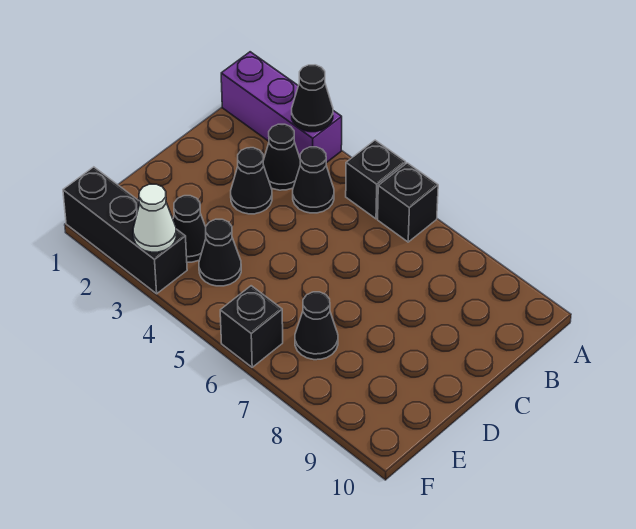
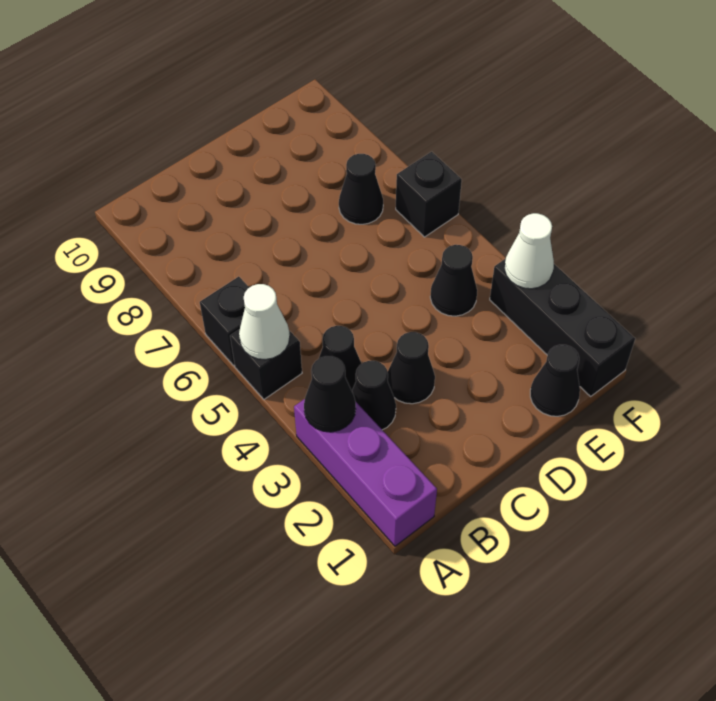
none -> white cone A5 level 2
black cone E3 level 1 -> black cone E1 level 1

